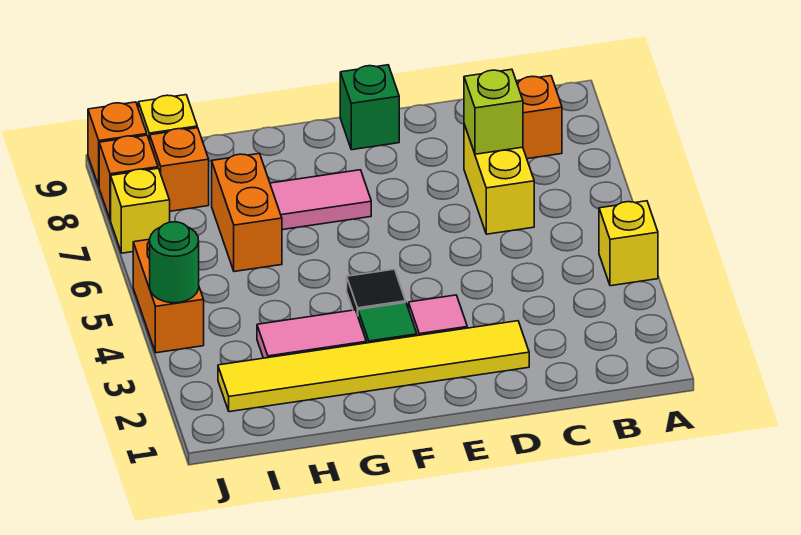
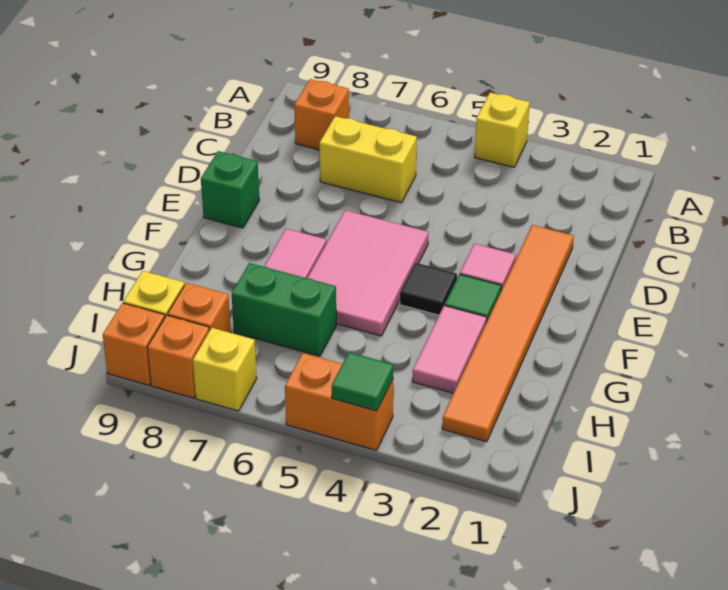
lime brick C7 level 2 -> none
yellow tile D2:I2 level 1 -> orange tile D2:I2 level 1
none -> pink tile E5:G6 level 1
orange brick H6:H7 level 1 -> green brick H6:H7 level 1
green round brick J4 level 2 -> green tile J4 level 2

